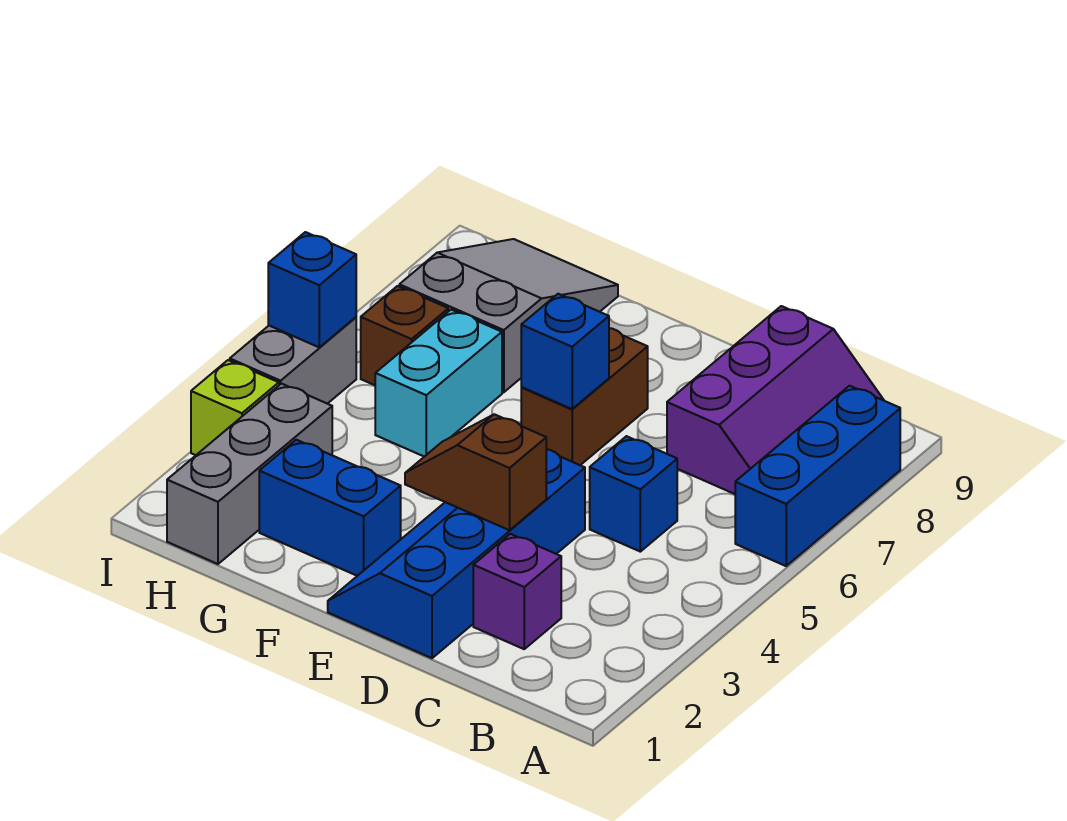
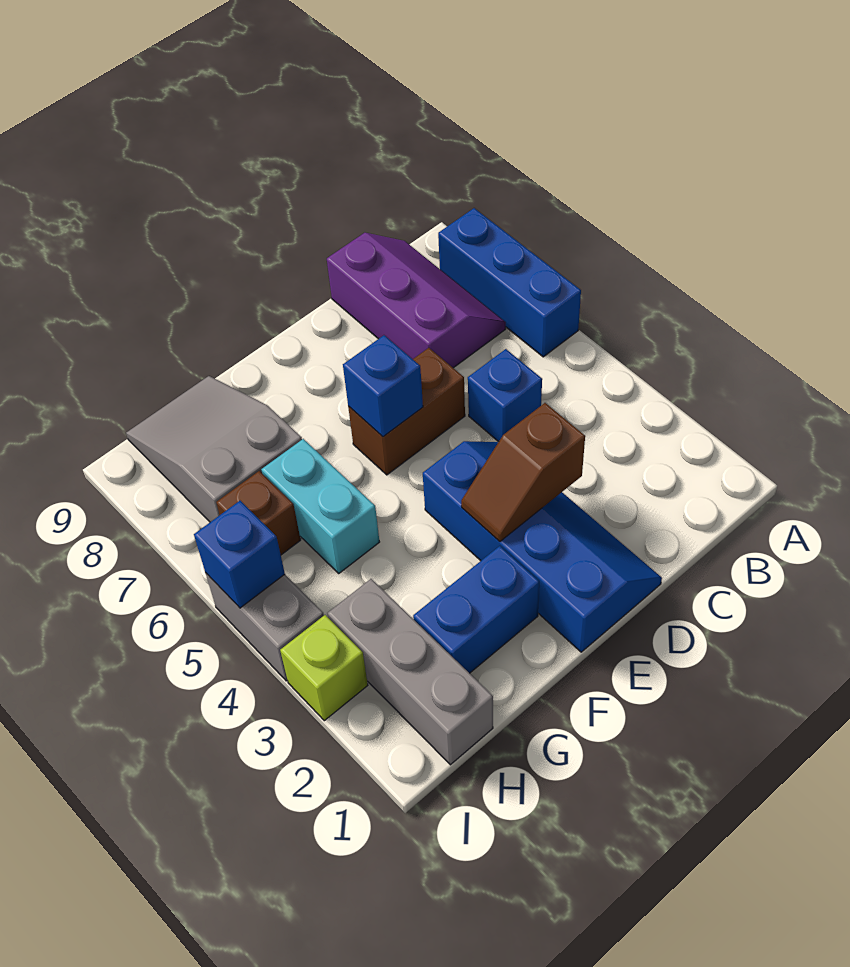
purple brick C2 level 1 -> none
blue slope D1:E4 level 1 top D -> blue slope D1:E4 level 1 top E
brown brick E6:E7 level 1 -> brown brick D6:E6 level 1

